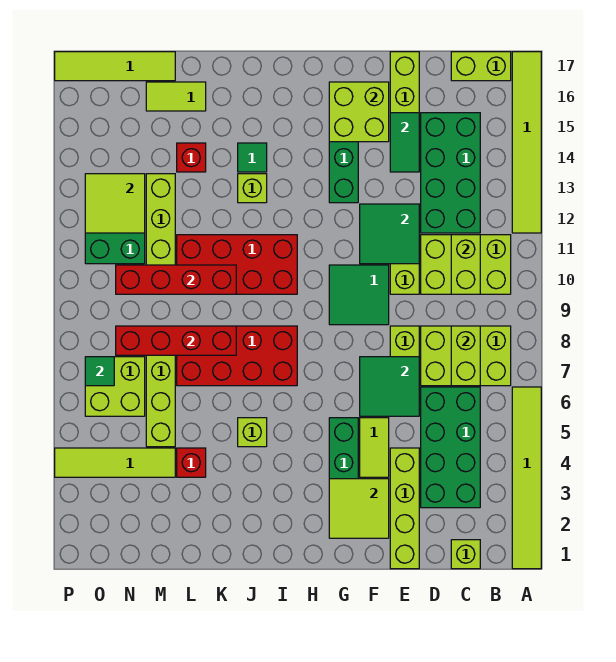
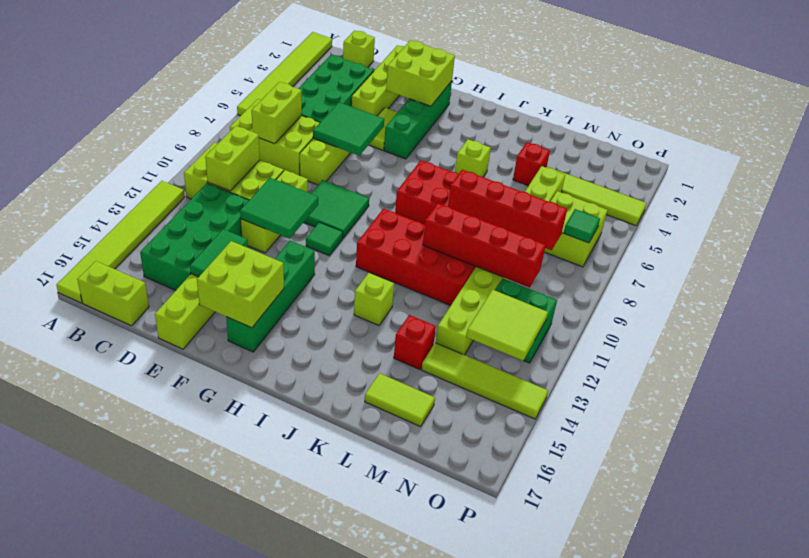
lime tile F2:G3 level 2 -> lime brick F2:G3 level 2
green tile J14 level 1 -> green tile G11 level 1
lime tile M17:P17 level 1 -> lime tile M14:P14 level 1

